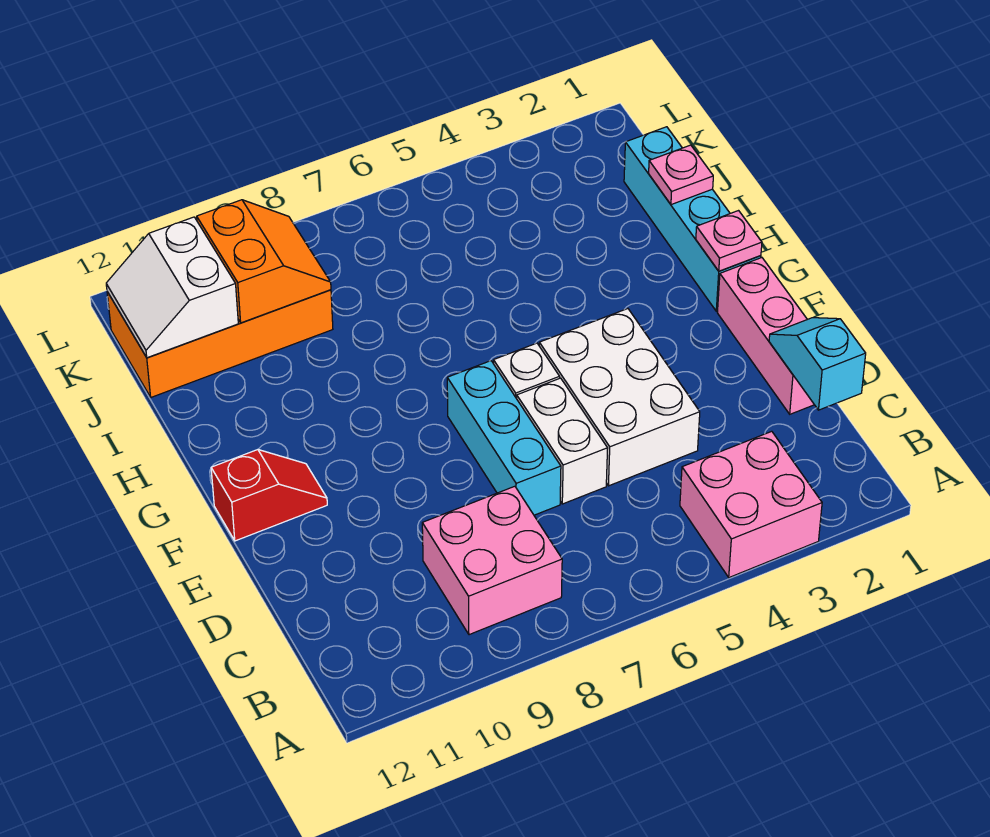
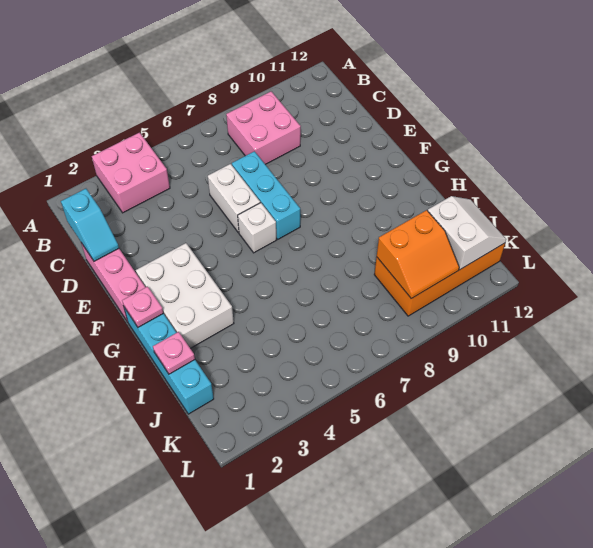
white brick D4:F5 level 1 -> white brick F2:H3 level 1
red slope F11:F12 level 1 top 12 -> none
orange slope J9:K10 level 2 top 10 -> orange slope J9:K10 level 2 top J

